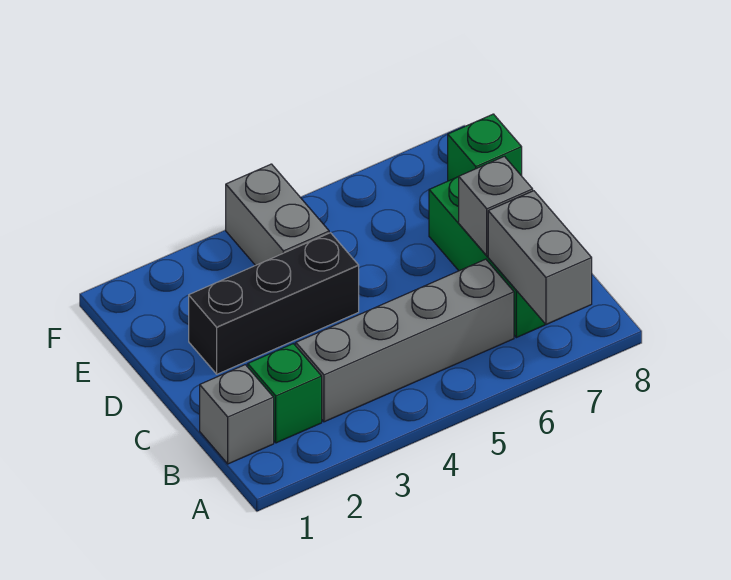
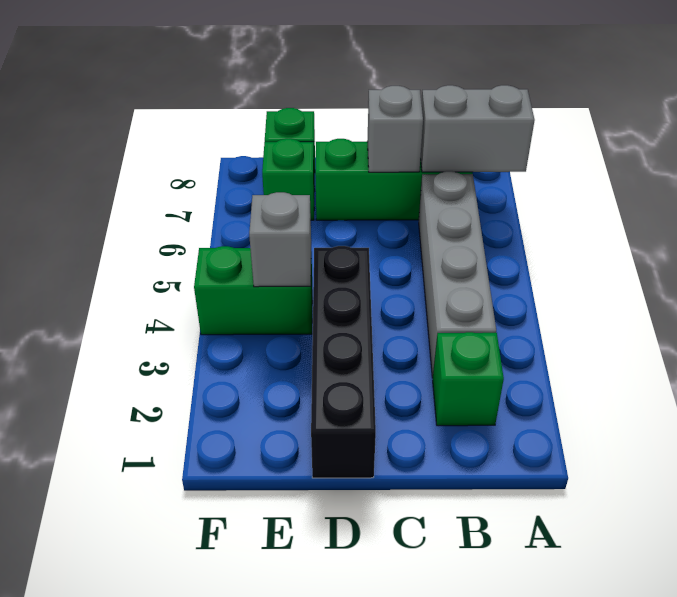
grey brick B1 level 1 -> grey brick E4 level 2
black brick D2:D4 level 1 -> black brick D1:D4 level 1
grey brick E4:F4 level 1 -> green brick E4:F4 level 1
none -> green brick E7 level 1

